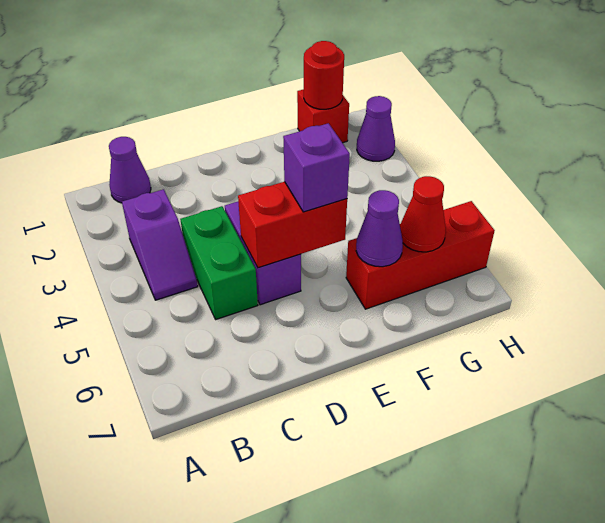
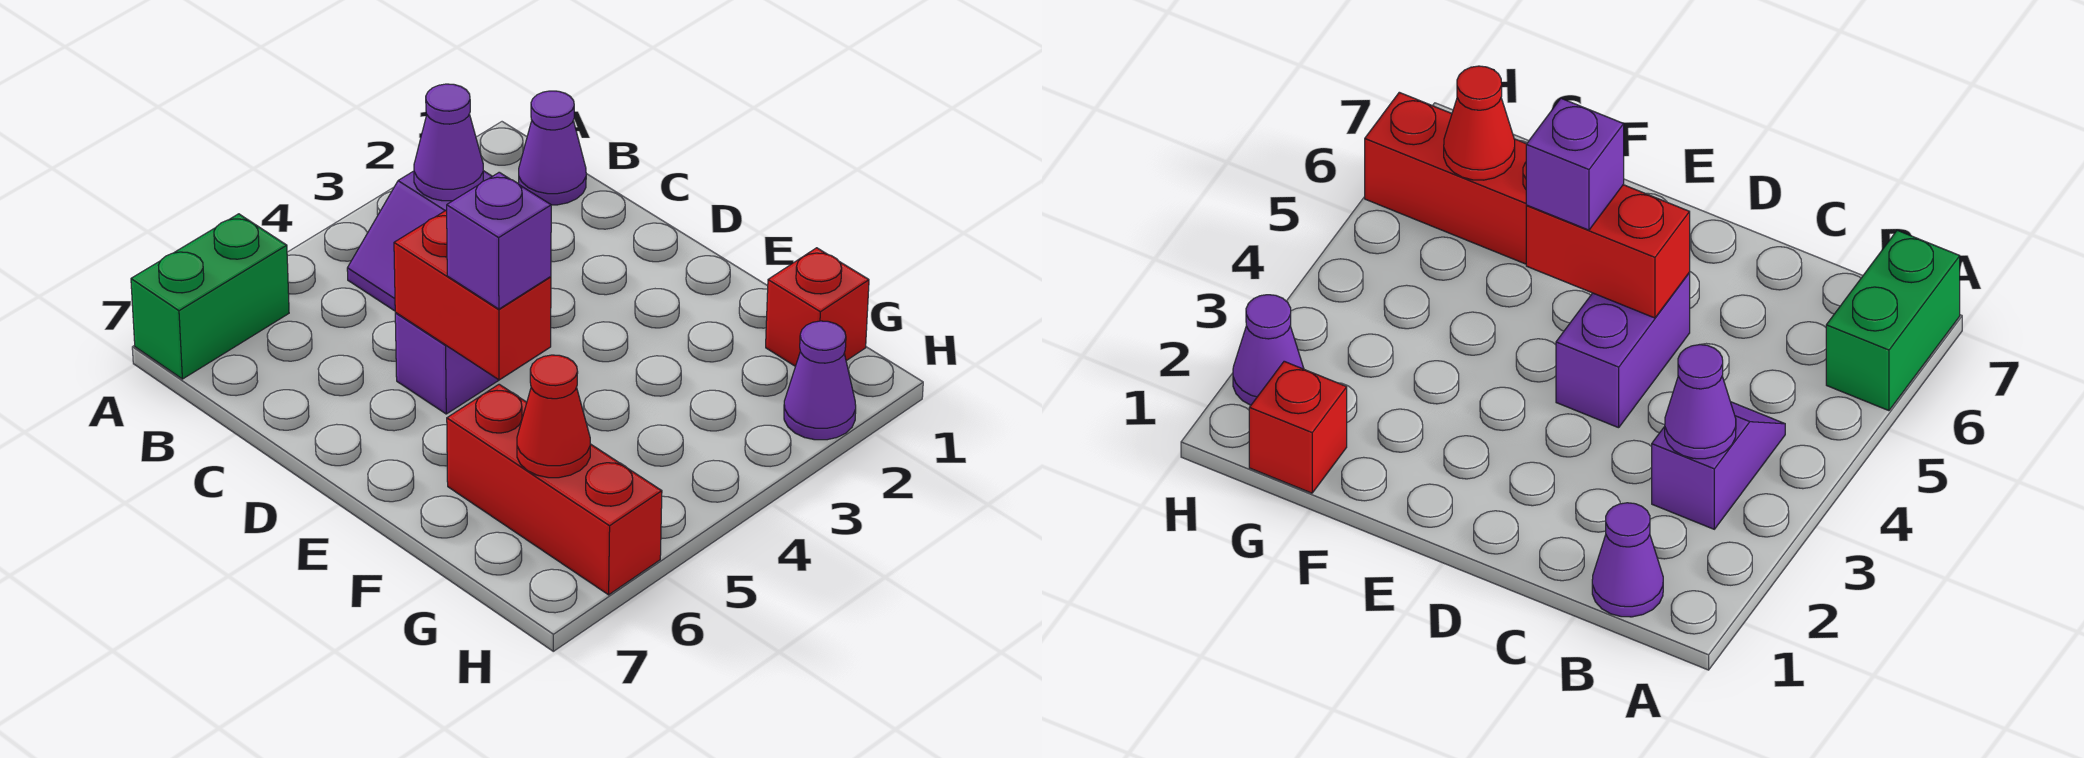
green brick C4:C5 level 1 -> green brick A6:A7 level 1
purple cone F6 level 2 -> purple cone B3 level 2
red round brick G1 level 2 -> none

